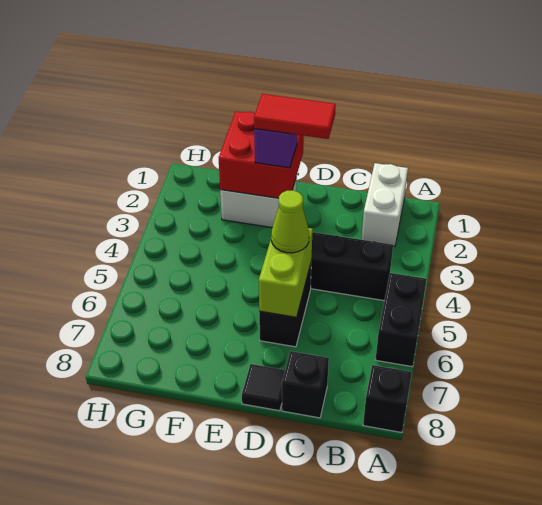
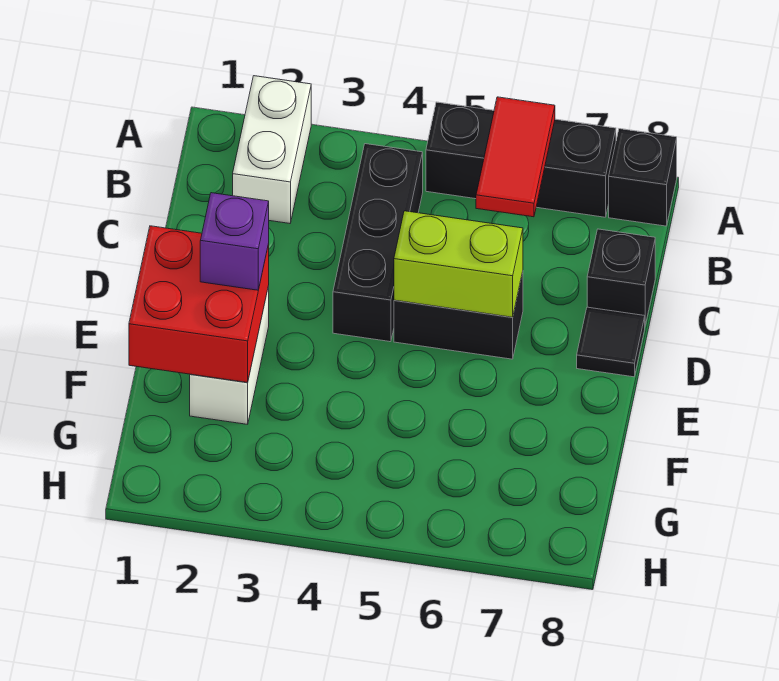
black brick A5:A6 level 1 -> black brick A5:A7 level 1
white brick B1:B2 level 1 -> white brick A2:B2 level 1
red tile D2:E2 level 4 -> red tile A6:B6 level 2
lime cone D5 level 3 -> none

